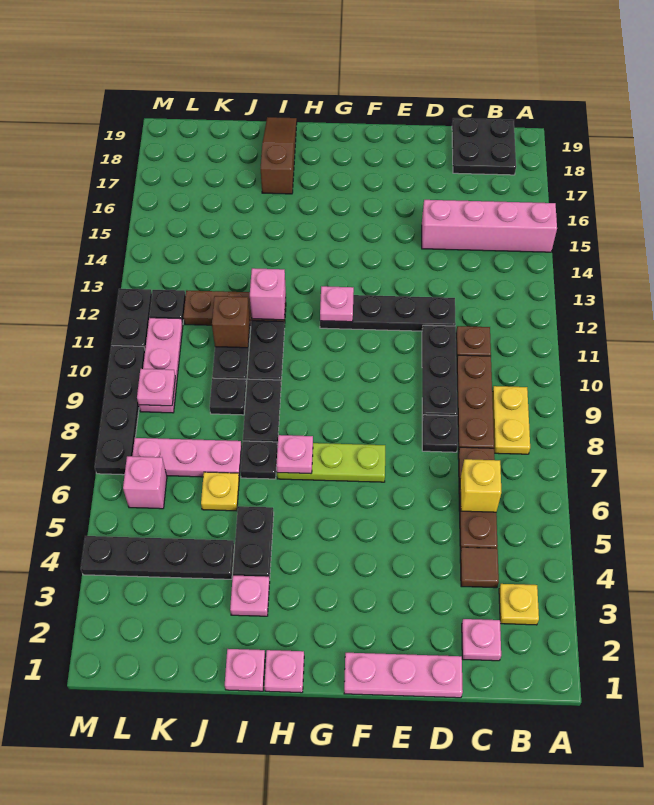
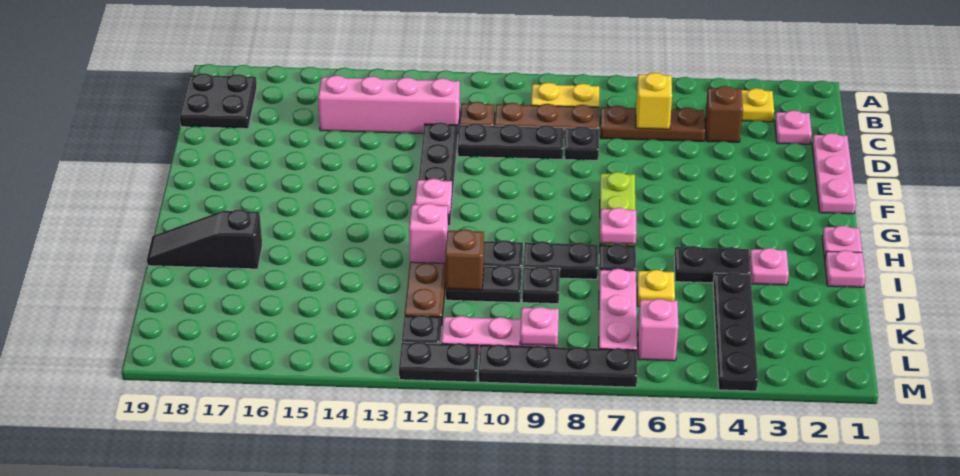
pink brick A15:D15 level 1 -> pink brick C12:C15 level 1
brown tile C4 level 1 -> brown brick C4 level 1
brown slope I17:I19 level 1 top 17 -> black slope I17:I19 level 1 top 17

